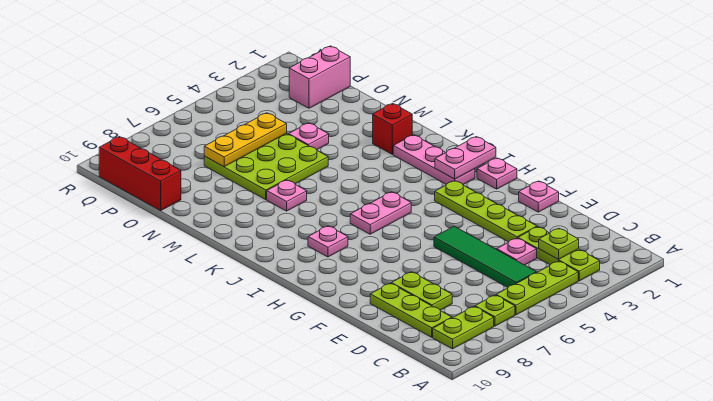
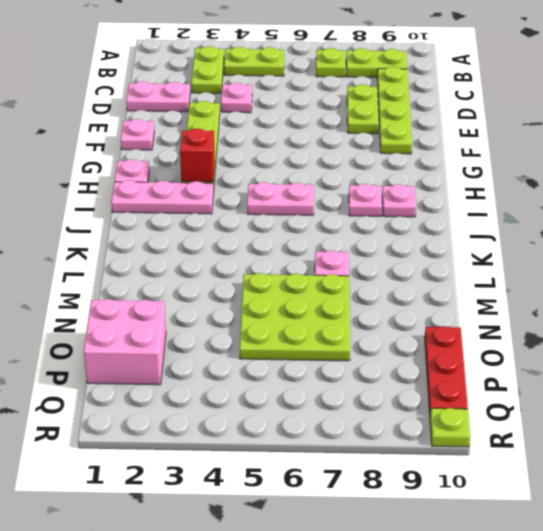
lime plate B3:D3 level 1 -> lime plate B3:C3 level 1
lime plate B4:B6 level 1 -> lime plate B4:B5 level 1
lime plate C3 level 2 -> lime plate R10 level 1
green tile C5:F5 level 1 -> none
lime plate C9:E9 level 1 -> lime plate C9:F9 level 1
pink plate I1:I2 level 2 -> pink plate D1:D2 level 1
pink plate I2:K2 level 1 -> pink plate I1:I3 level 1
red brick L2 level 1 -> red brick H3 level 2
pink plate N4 level 1 -> pink plate I9 level 1
yellow plate O5:O7 level 2 -> none
red brick O10:Q10 level 1 -> red plate O10:Q10 level 1
pink brick P1:P2 level 1 -> pink brick O1:P2 level 1

